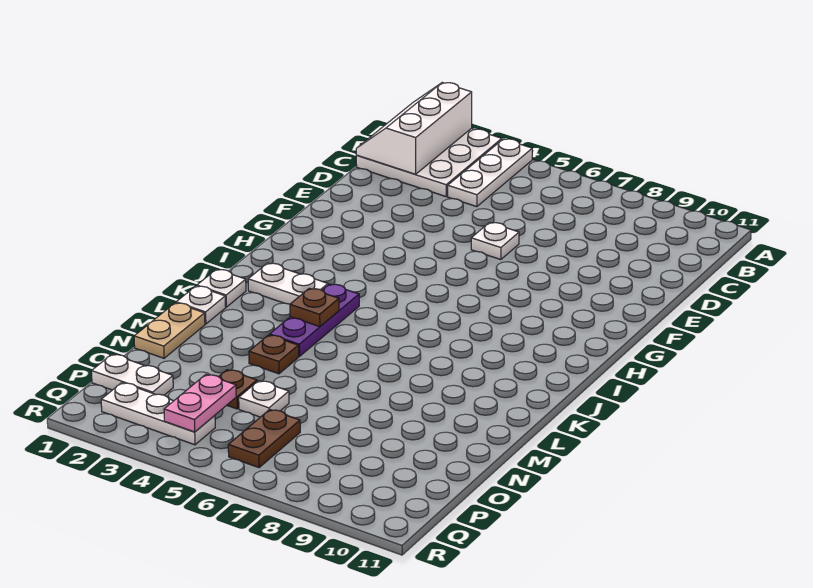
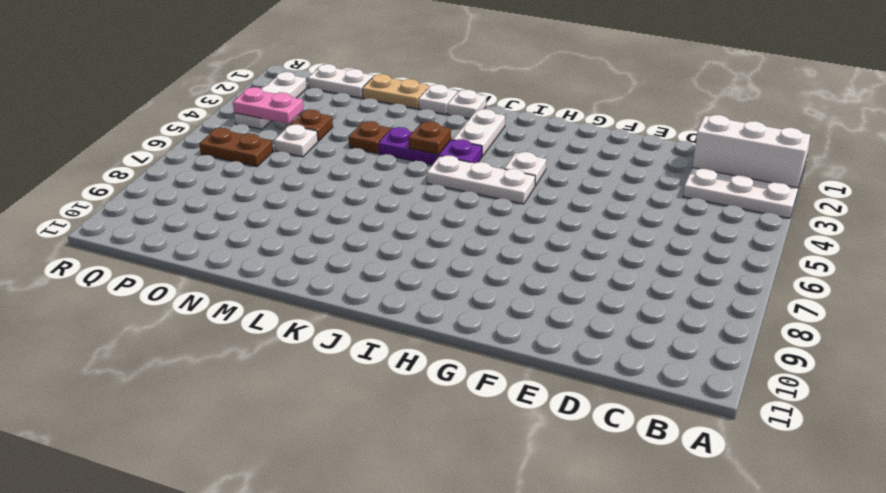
white plate A4:C4 level 1 -> white plate H5:J5 level 1
white plate E6 level 1 -> white plate H4 level 1
white plate P1:P2 level 1 -> white plate O1:P1 level 1

